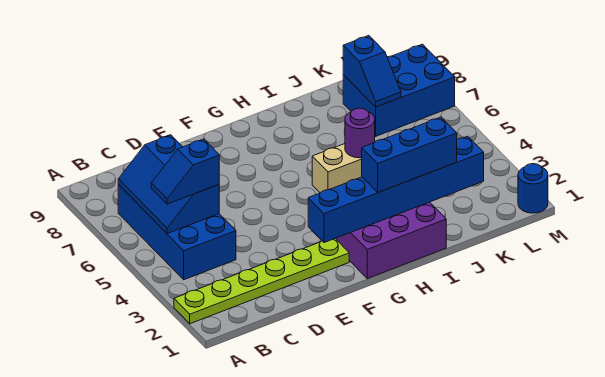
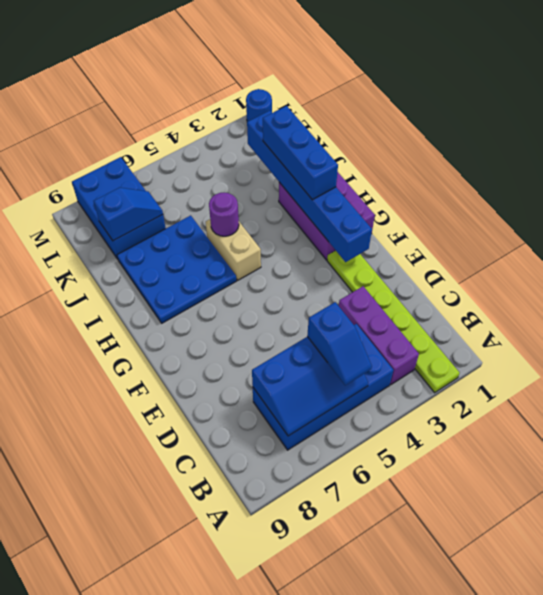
none -> purple brick B3:D3 level 1
none -> blue plate H6:J8 level 1

